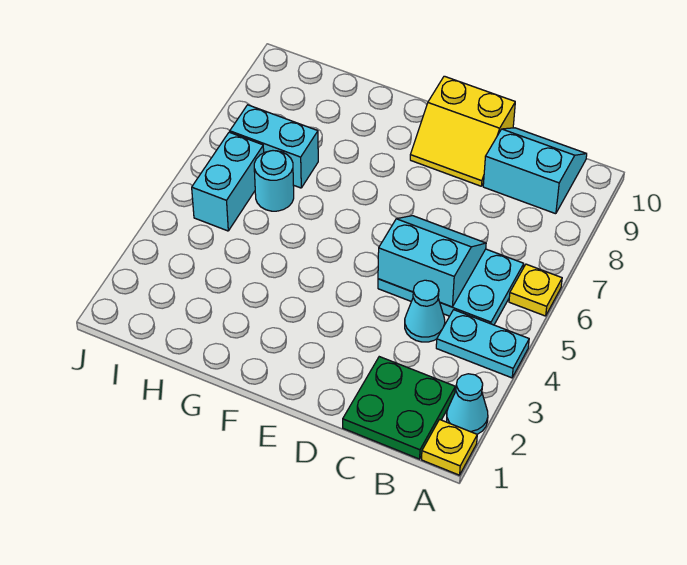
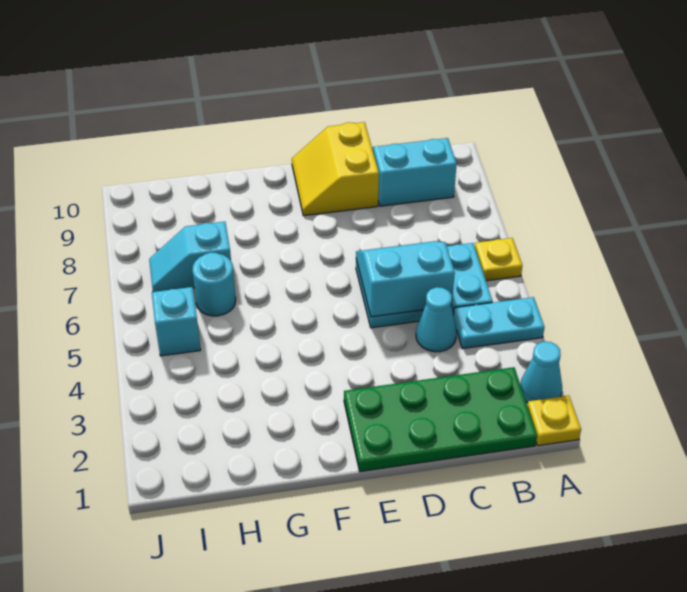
green plate B1:C2 level 1 -> green plate B1:E2 level 1
yellow slope D9:E10 level 1 top 10 -> yellow slope D9:E10 level 1 top D
cyan brick H7:I7 level 1 -> cyan slope H7:I7 level 1 top H
cyan brick I5:I6 level 1 -> cyan brick I5 level 1

